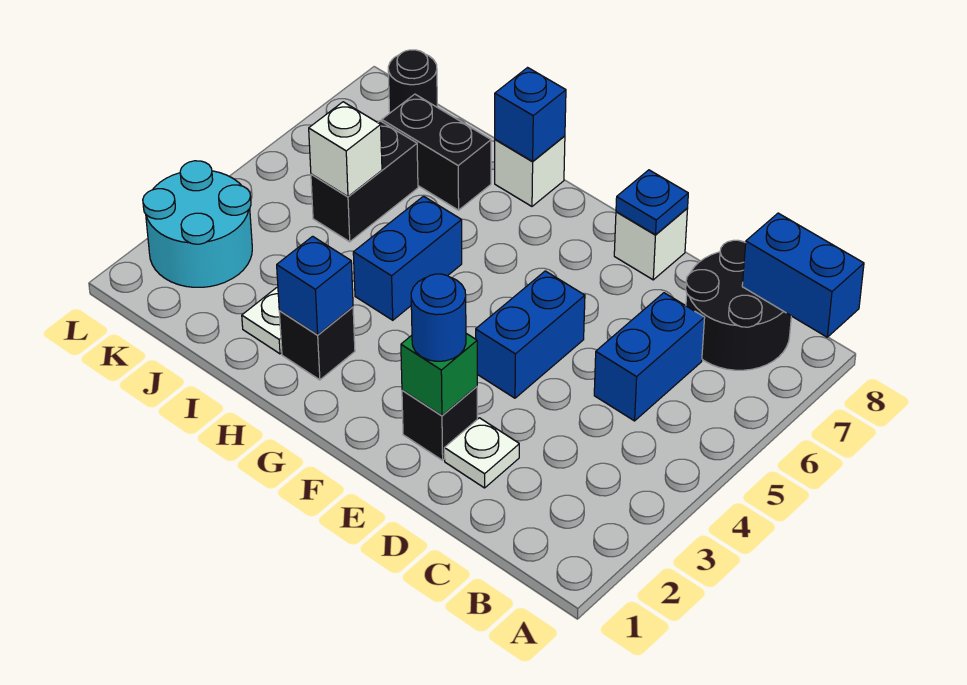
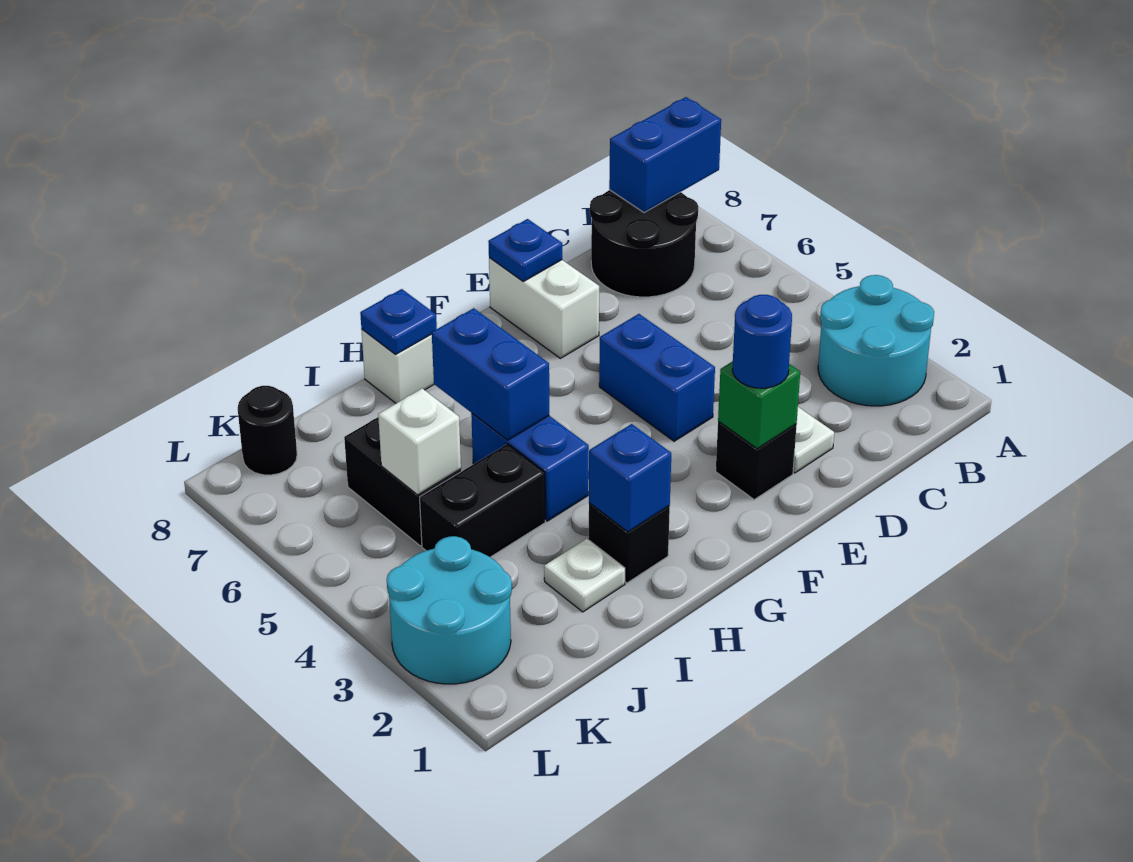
none -> cyan round brick A2:B3 level 1
blue brick C5:C6 level 1 -> blue brick H5:H6 level 2
white brick E8 level 1 -> white brick E7:E8 level 1
blue brick H8 level 2 -> blue plate H8 level 2
black brick I7:J7 level 1 -> black brick I4:J4 level 1

